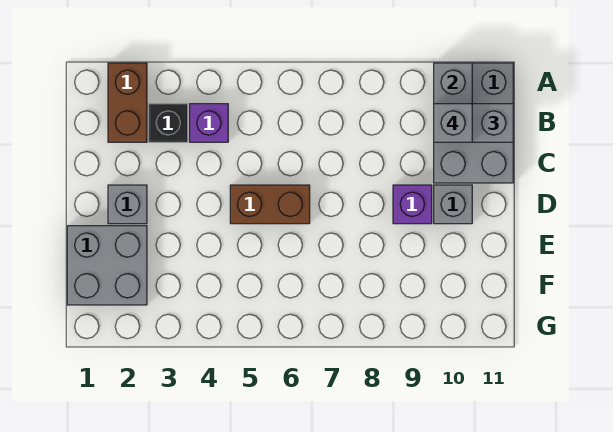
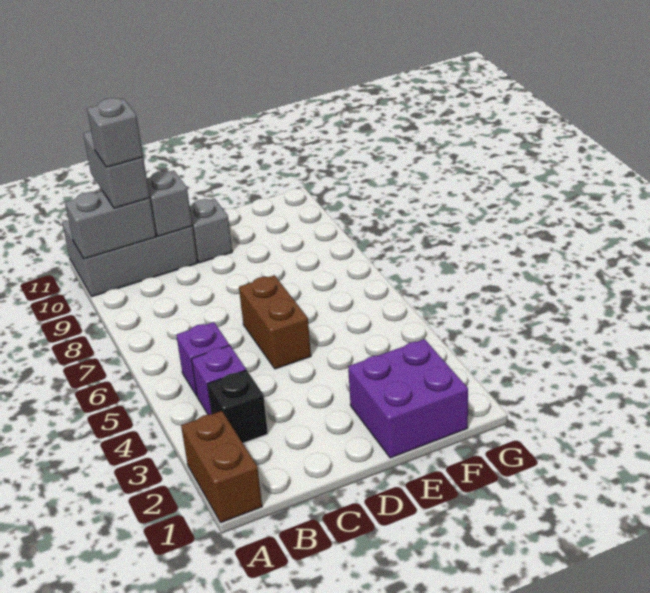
brown brick A2:B2 level 1 -> brown brick A1:A2 level 1
grey brick D2 level 1 -> grey brick C10 level 2
purple brick D9 level 1 -> purple brick B5 level 1
grey brick E1:F2 level 1 -> purple brick E1:F2 level 1

